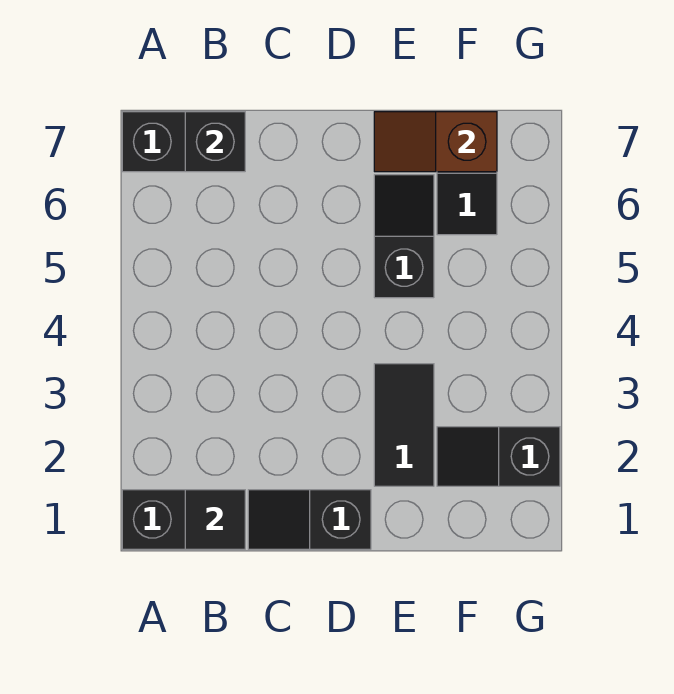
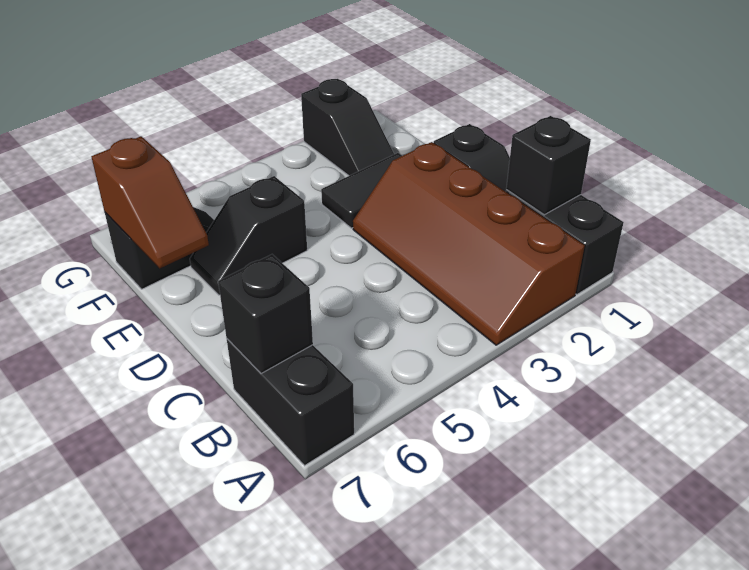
none -> brown slope A2:D3 level 1 top 2
black tile B1 level 2 -> black brick B1 level 2

